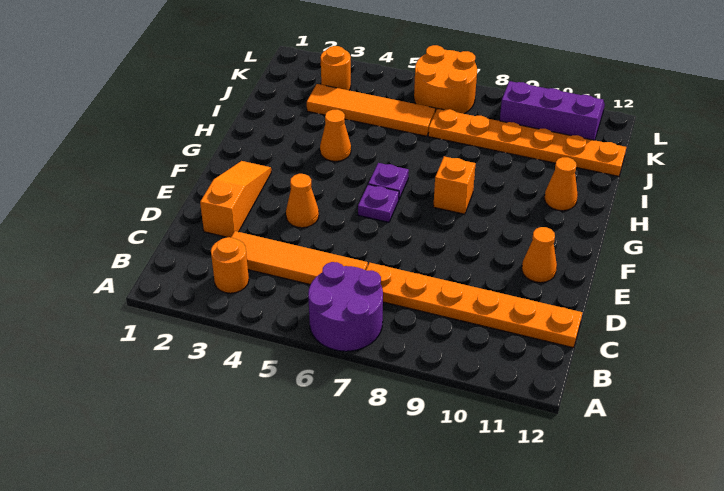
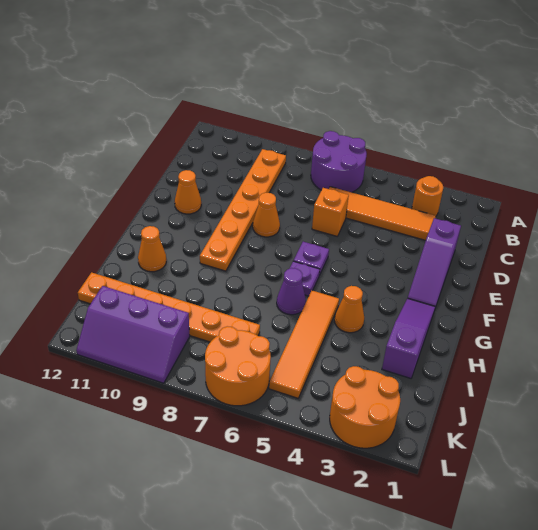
orange plate C7:C12 level 1 -> orange plate B9:G9 level 1
orange slope D2:F2 level 1 top D -> purple slope D2:F2 level 1 top D
orange cone E4 level 1 -> orange cone E8 level 1
none -> purple slope G2:I2 level 1 top I
orange brick G8 level 1 -> orange brick D6 level 1
none -> purple cone H6 level 1
orange tile J3:J6 level 1 -> orange tile H5:K5 level 1
orange round brick K3 level 1 -> orange round brick K2:L3 level 1

